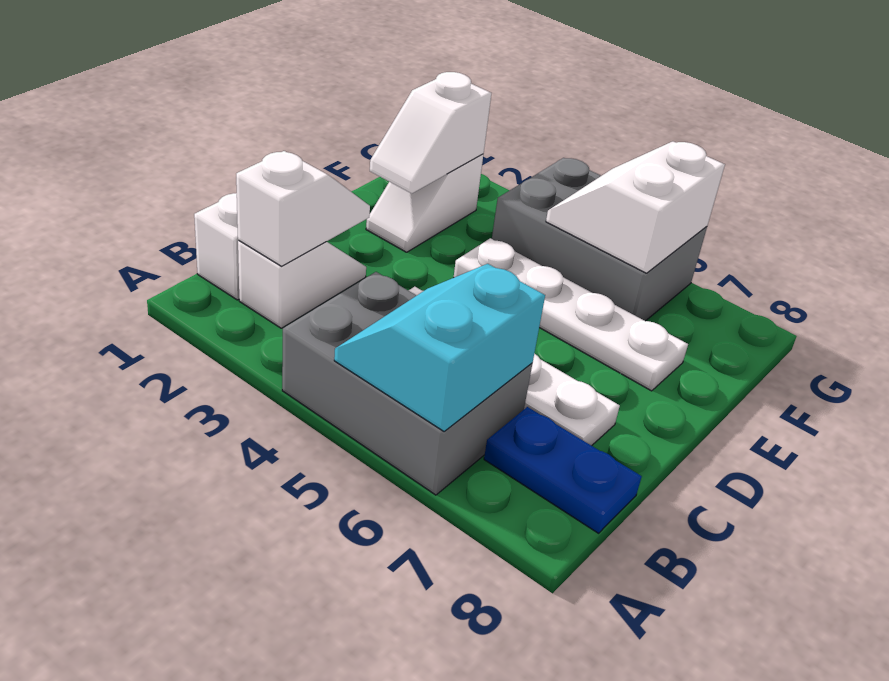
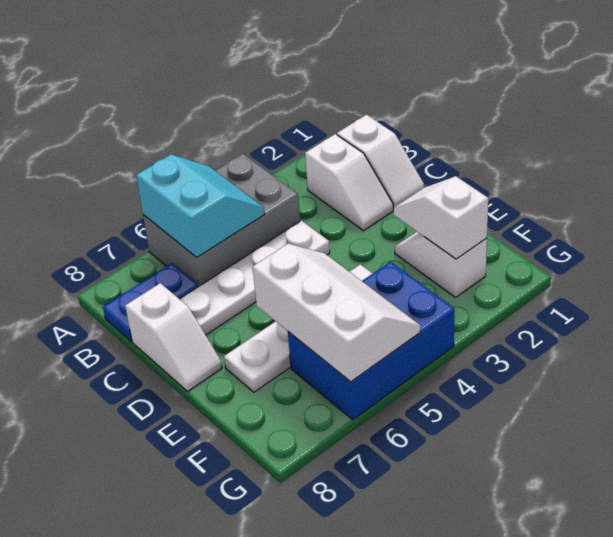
white slope B2:C2 level 2 top B -> white slope C8:D8 level 1 top C
grey brick F4:G6 level 1 -> blue brick F4:G6 level 1
white slope F5:G6 level 2 top 6 -> white slope E5:G6 level 2 top 6

